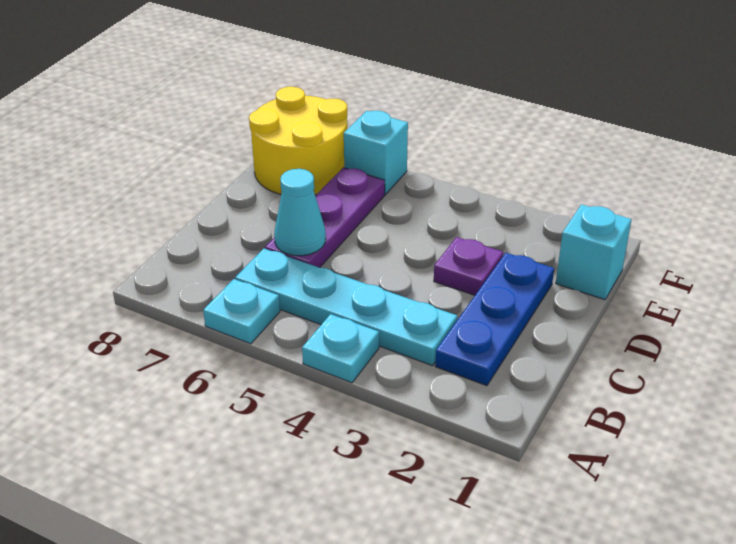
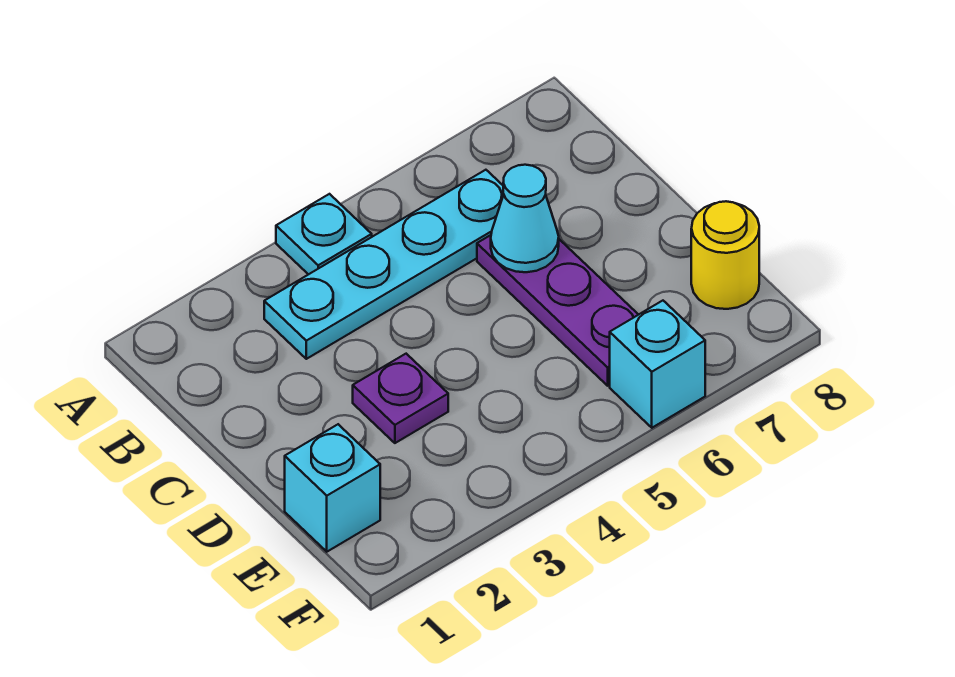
cyan plate A6 level 1 -> none
blue plate B2:D2 level 1 -> none
yellow round brick E7:F8 level 1 -> yellow round brick E8 level 1

